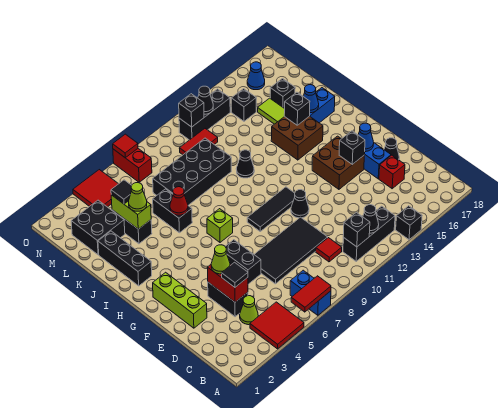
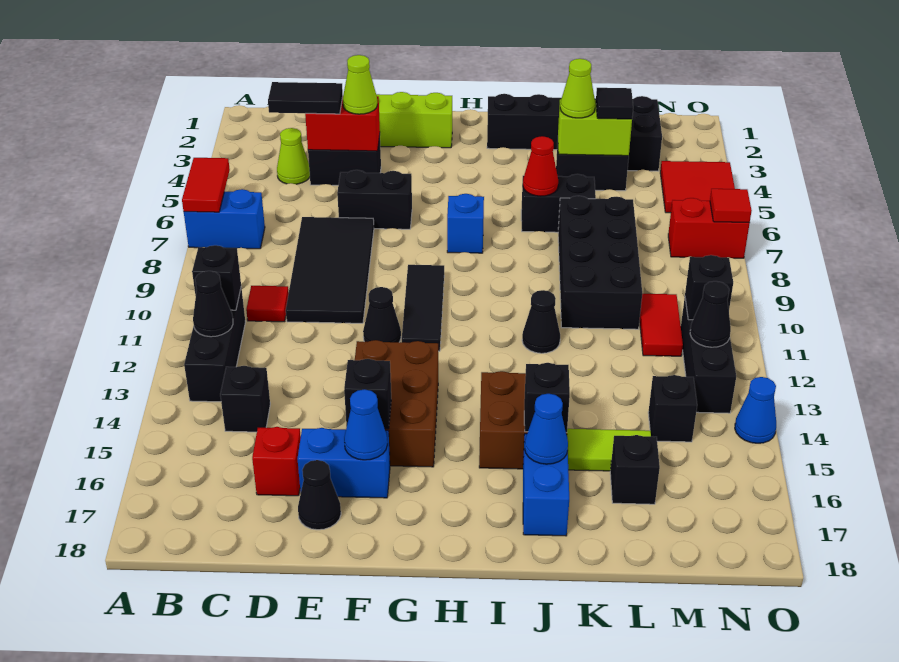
red tile A4:B5 level 1 -> none
black brick A14 level 1 -> black brick C14 level 1
black tile D4 level 3 -> black tile C4:D4 level 3
brown brick F14:G15 level 1 -> brown brick F13:G15 level 1
lime brick H7 level 1 -> blue brick H7 level 1
blue cone N16 level 1 -> blue cone O14 level 1

